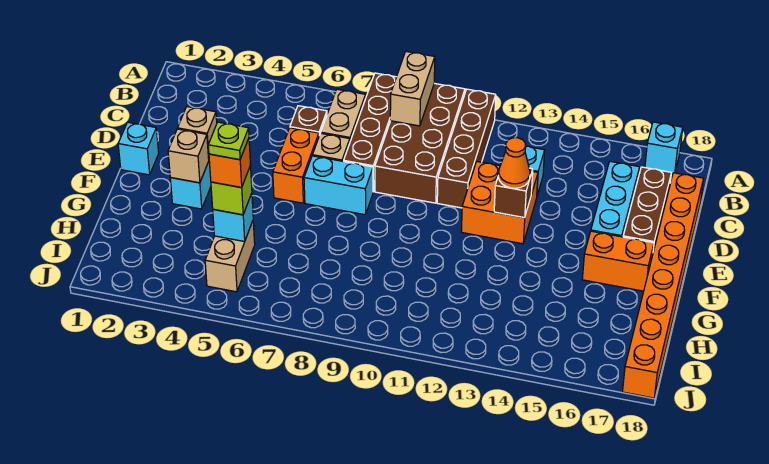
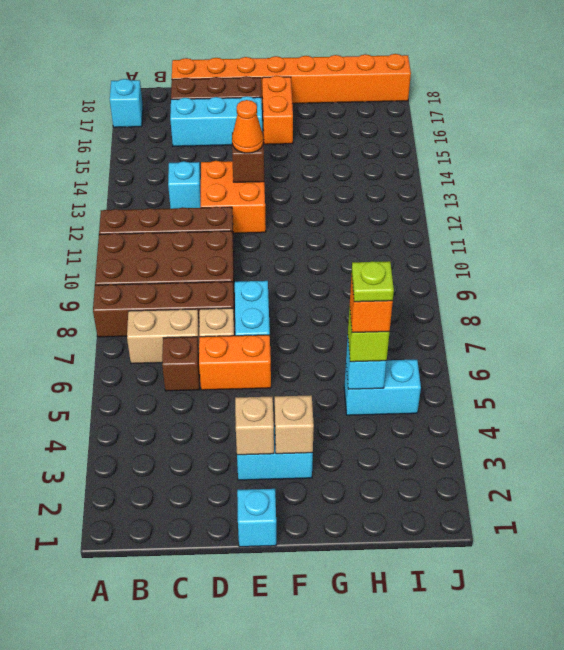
tan brick A9:B9 level 2 -> none
tan brick H5:I5 level 1 -> cyan brick H5:I5 level 1

